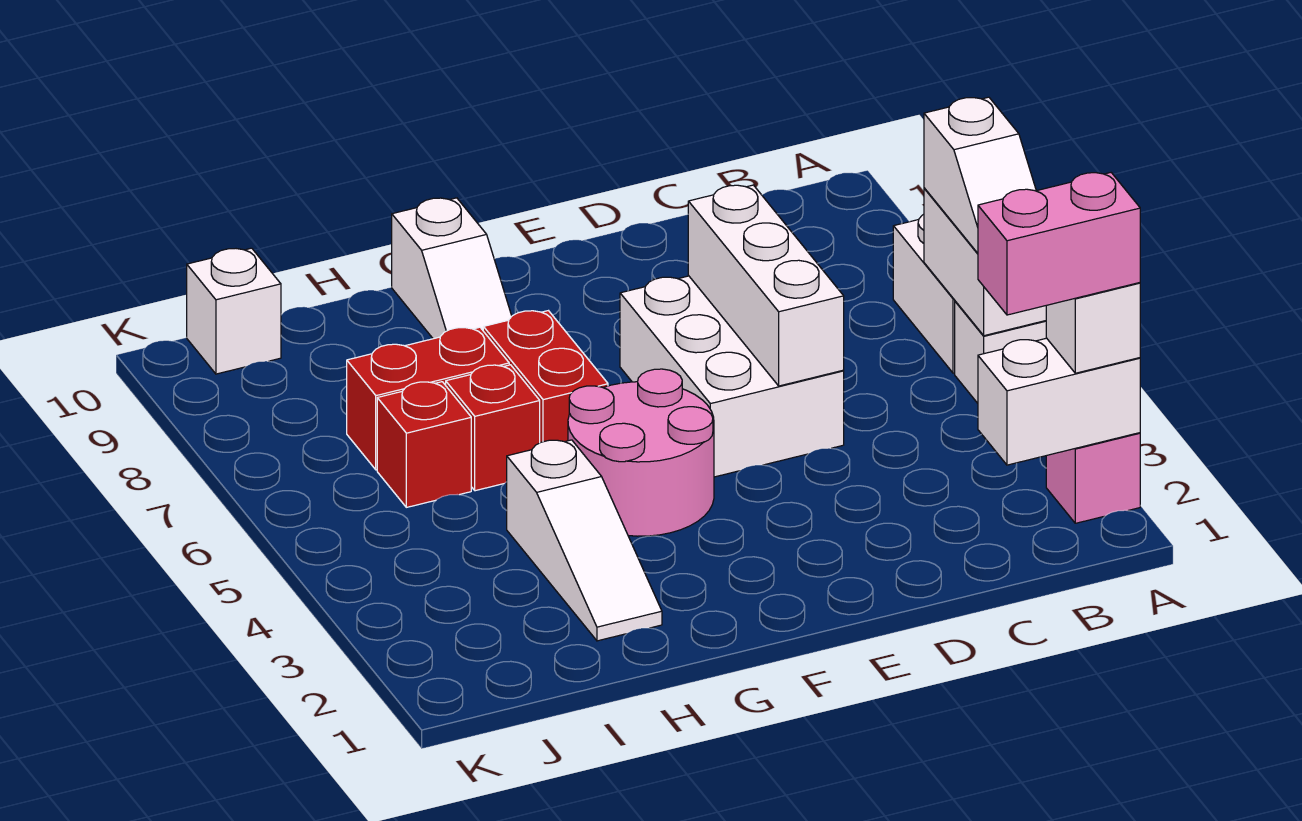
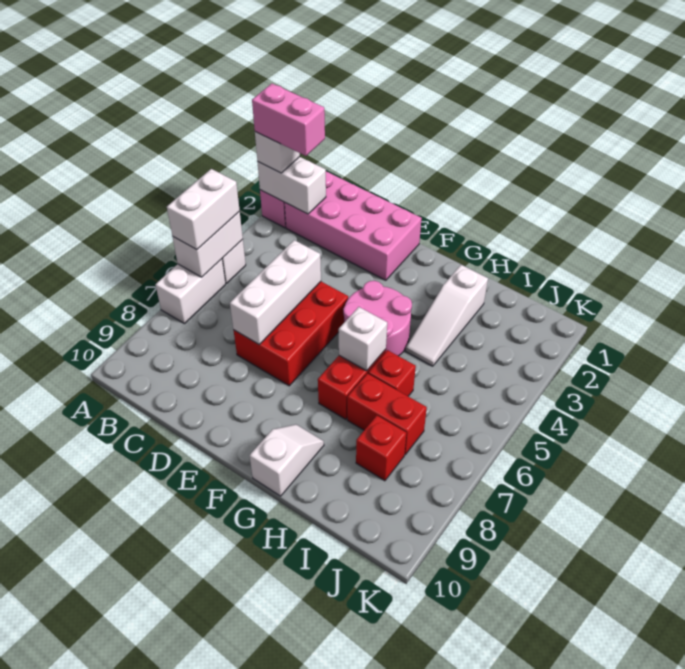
white slope A5:A6 level 3 top 6 -> white brick A5:A6 level 3
none -> pink brick B1:E2 level 1
white brick D5:E7 level 1 -> red brick D5:E7 level 1
white slope H2:H4 level 1 top 4 -> white slope H2:H4 level 1 top 2
red brick I6 level 1 -> red brick I8 level 1
white brick J10 level 1 -> white brick G6 level 2

